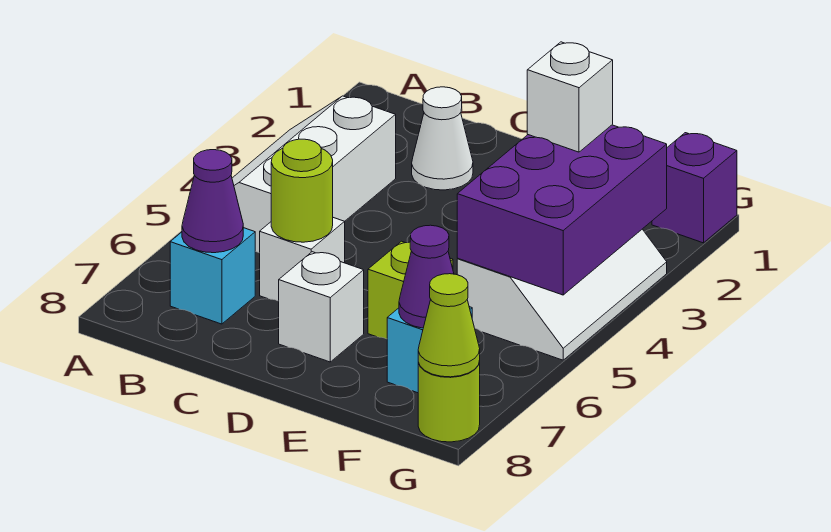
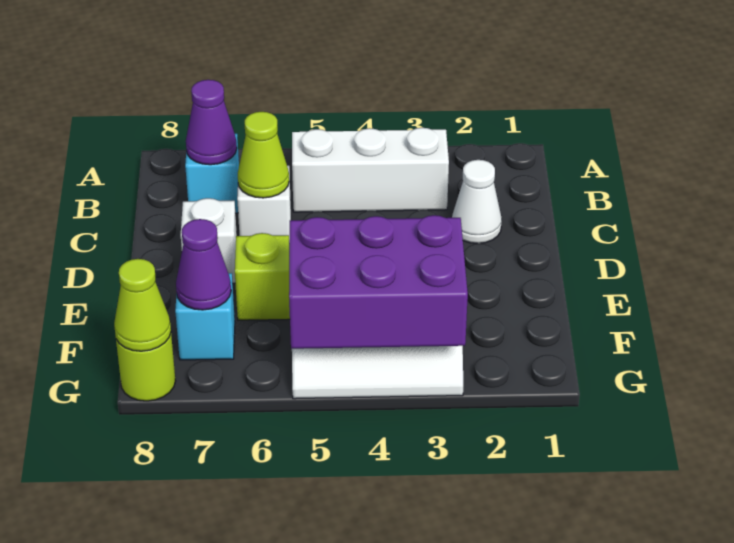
lime round brick C6 level 2 -> lime cone C6 level 2
white brick F3 level 3 -> none
purple brick G1 level 1 -> none

